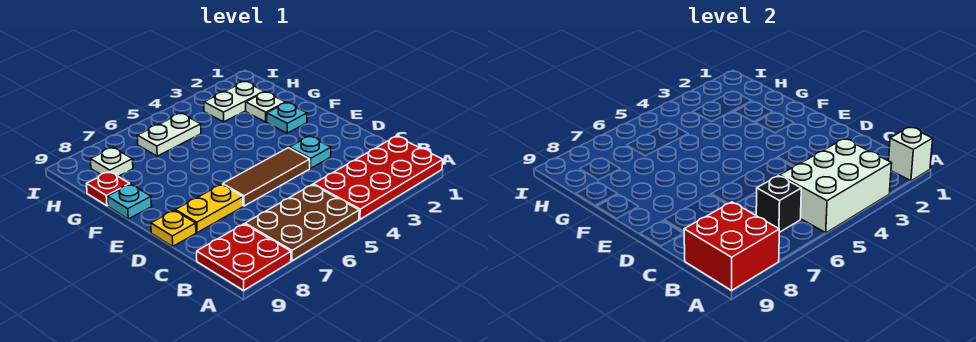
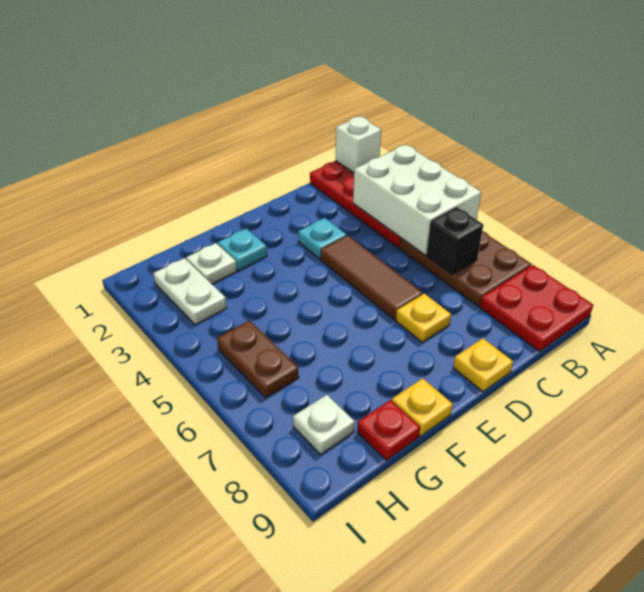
red brick A8:B9 level 2 -> none
yellow plate D7:D8 level 1 -> yellow plate D7 level 1
cyan plate F9 level 1 -> yellow plate F9 level 1
white plate H5:H6 level 1 -> brown plate H5:H6 level 1

